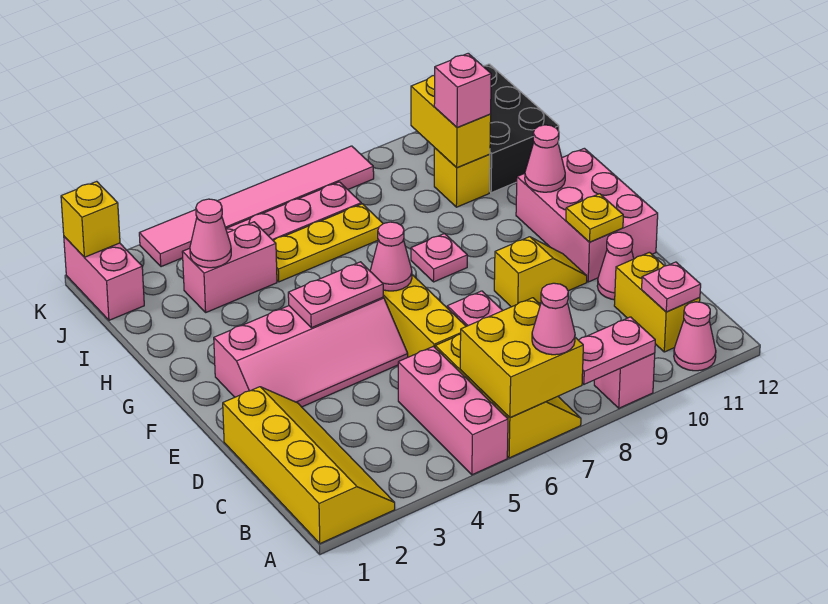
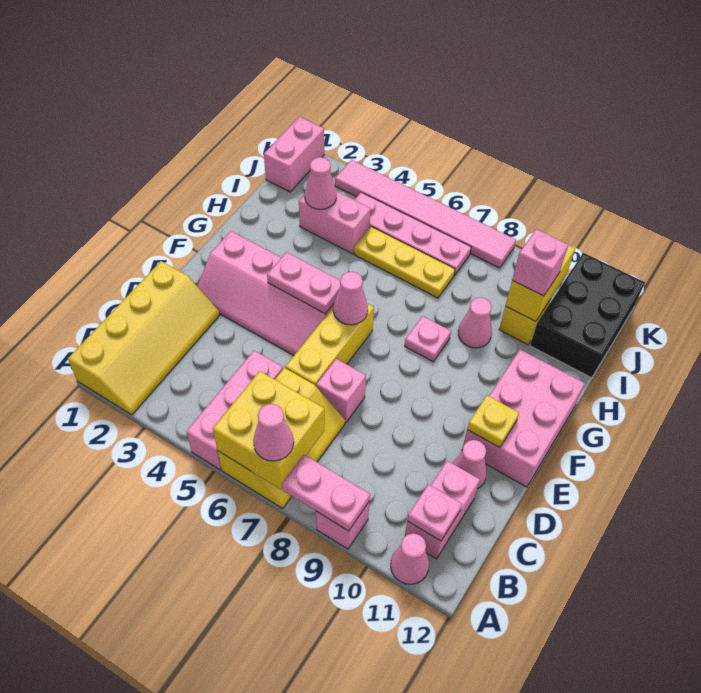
yellow brick B11:C11 level 1 -> pink brick B11:C11 level 1
yellow slope E9:E10 level 1 top 9 -> none
pink cone G11 level 2 -> pink cone H9 level 1
yellow brick K1 level 2 -> none

